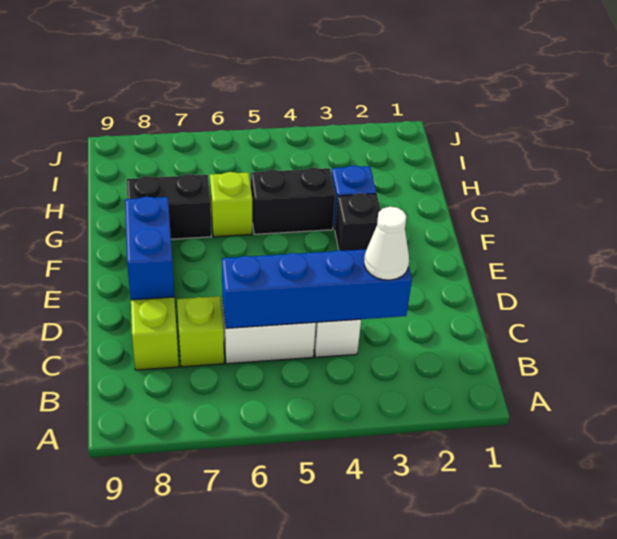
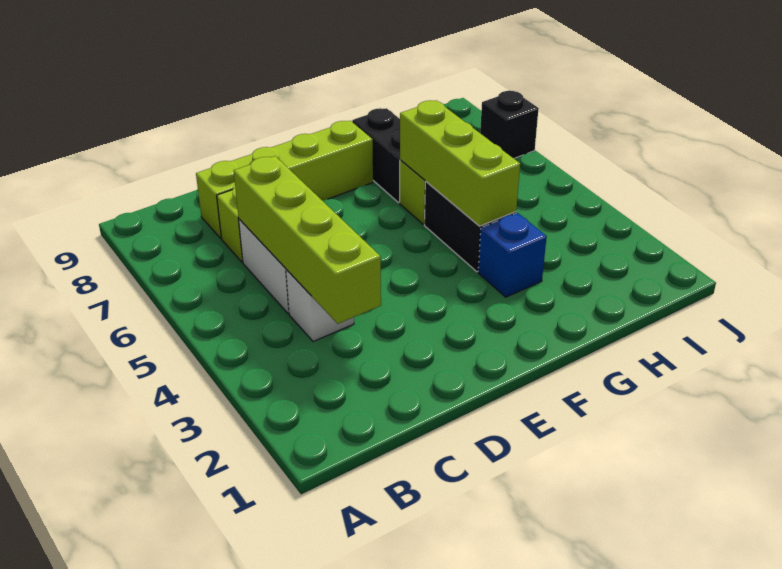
blue brick C3:C6 level 2 -> lime brick C3:C6 level 2
white cone C3 level 3 -> none
blue brick D8:E8 level 2 -> none
black brick F3 level 1 -> black brick J7 level 1
none -> lime brick G4:G6 level 2

